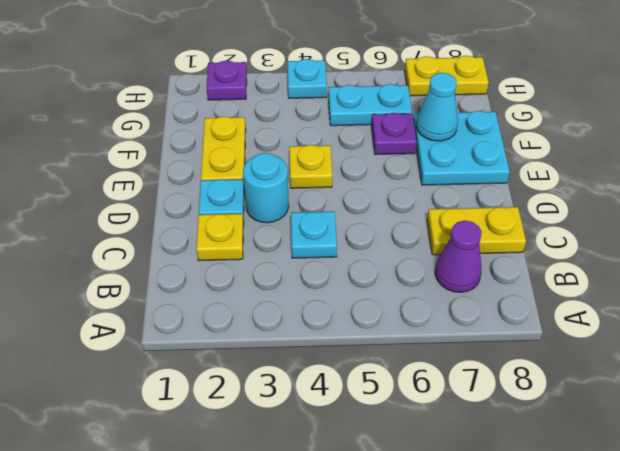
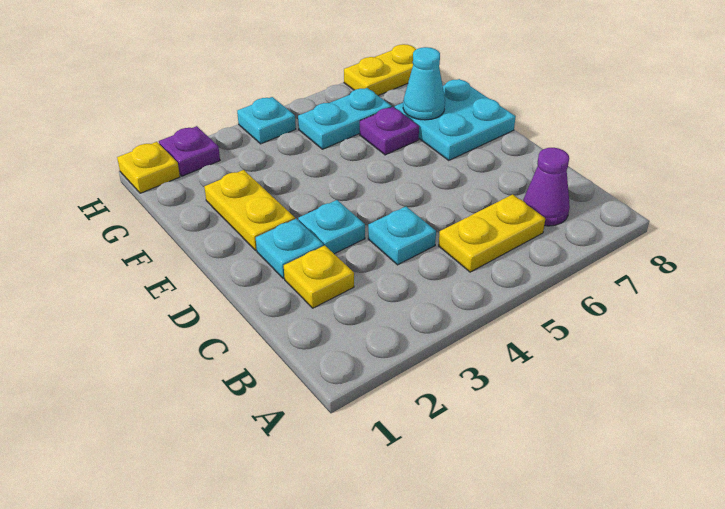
yellow plate C7:C8 level 1 -> yellow plate B5:B6 level 1
cyan round brick D3 level 1 -> cyan plate D3 level 1
yellow plate E4 level 1 -> yellow plate H1 level 1

